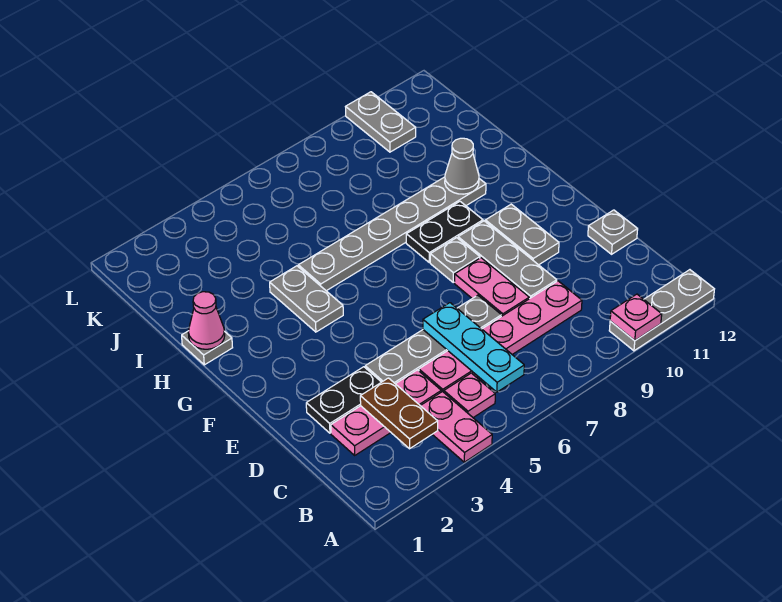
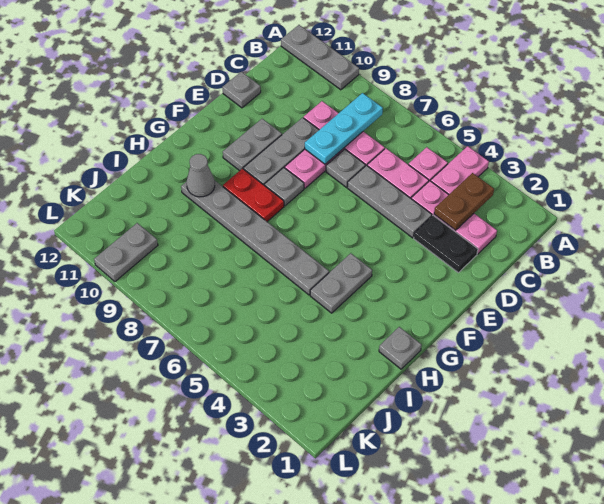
pink plate A10 level 2 -> none
cyan plate B6:D6 level 2 -> cyan plate B8:D8 level 2
black plate G8:G9 level 1 -> red plate G8:G9 level 1
pink cone H1 level 2 -> none

